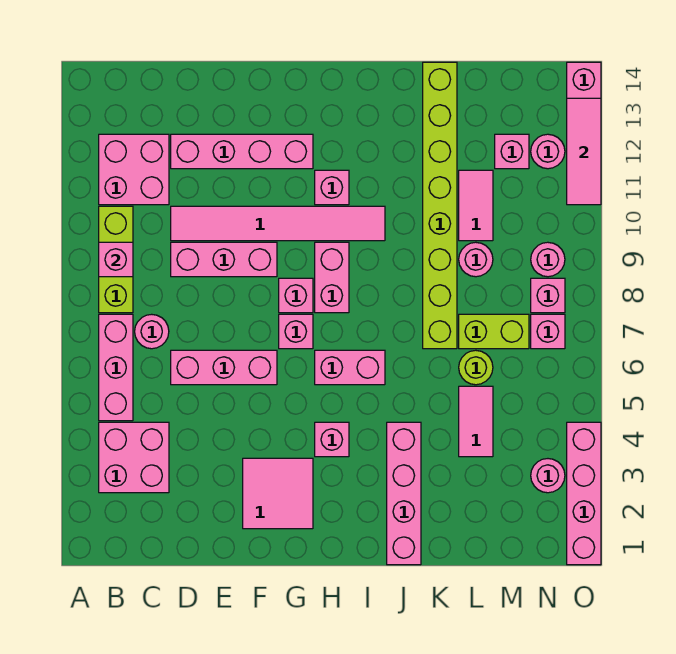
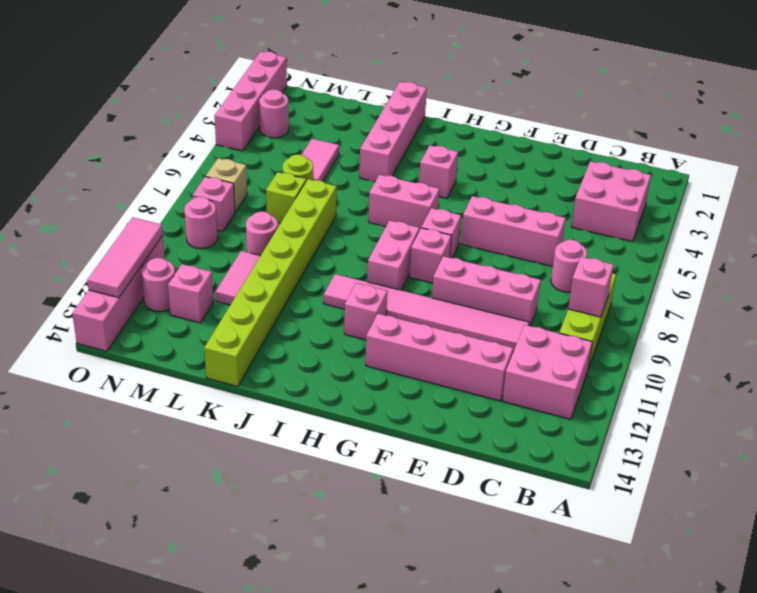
pink brick B5:B7 level 1 -> none
pink tile F2:G3 level 1 -> none
lime brick L7:M7 level 1 -> lime brick L7 level 1
pink brick N7 level 1 -> tan brick N7 level 1

